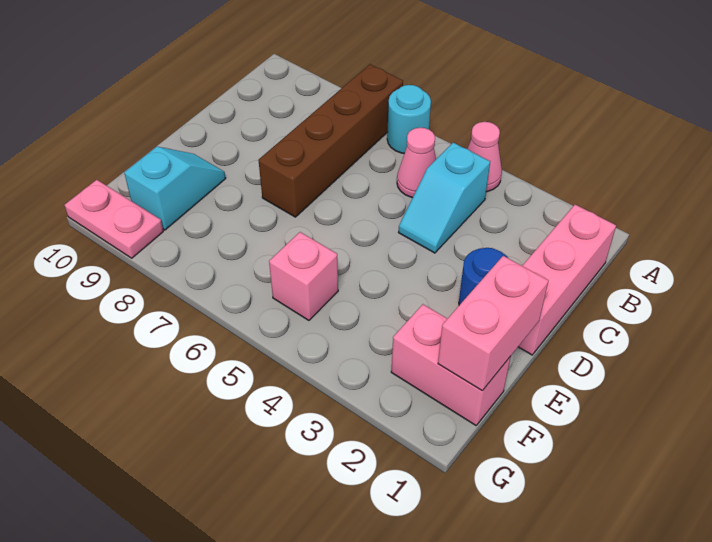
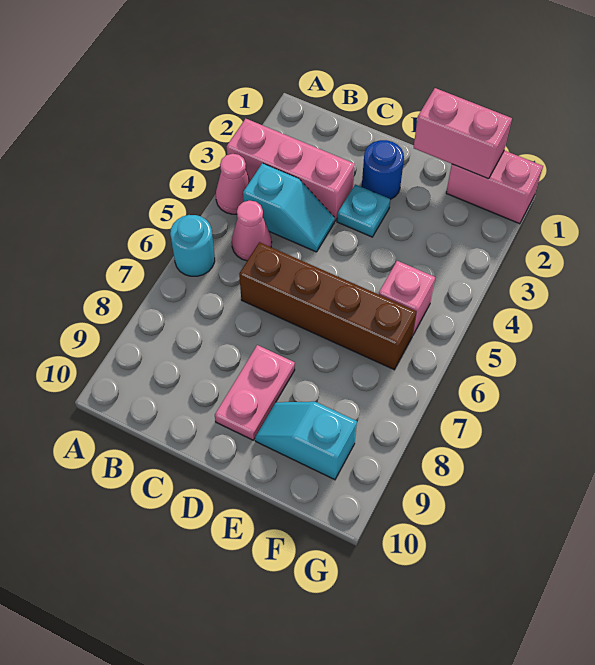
brown brick A7:D7 level 1 -> brown brick C6:F6 level 1
pink brick B1:D1 level 1 -> pink brick A3:C3 level 1
none -> cyan plate D3 level 1
pink brick F1:F2 level 1 -> pink brick F1:G1 level 1
pink plate G9:G10 level 1 -> pink plate D8:D9 level 1

